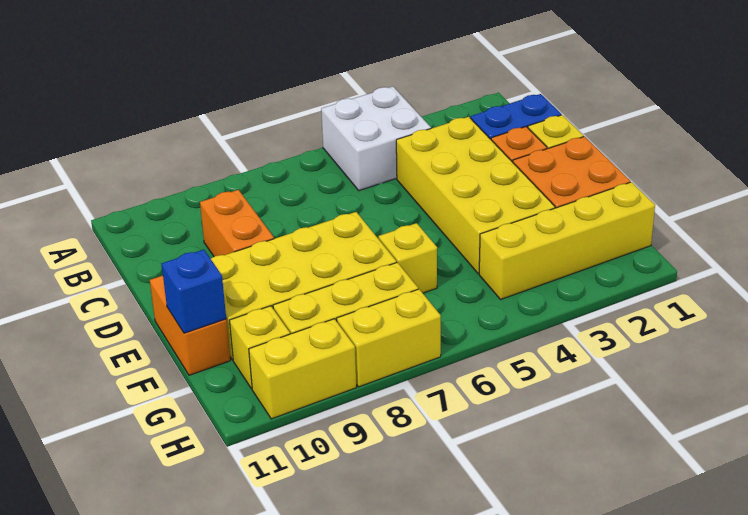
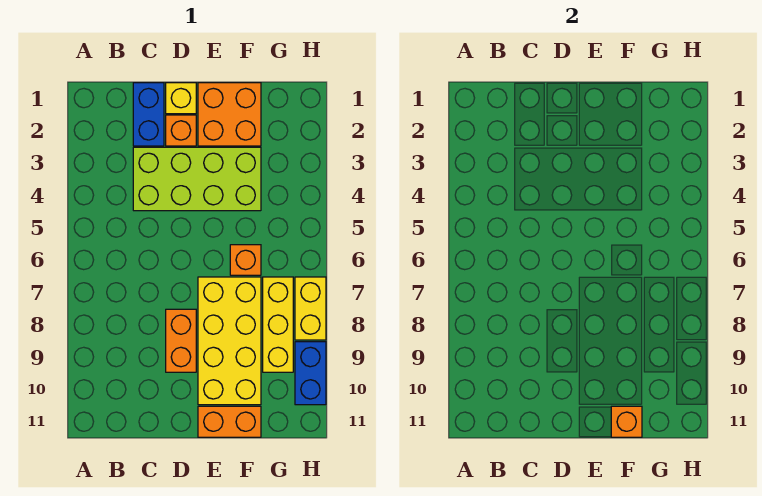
white brick A4:B5 level 1 -> none
yellow brick C3:F4 level 1 -> lime brick C3:F4 level 1
orange brick C9:D9 level 1 -> orange brick D8:D9 level 1
yellow brick F6 level 1 -> orange brick F6 level 1
blue brick F11 level 2 -> orange brick F11 level 2
yellow brick G1:G4 level 1 -> none
yellow brick G10 level 1 -> none
yellow brick H9:H10 level 1 -> blue brick H9:H10 level 1

